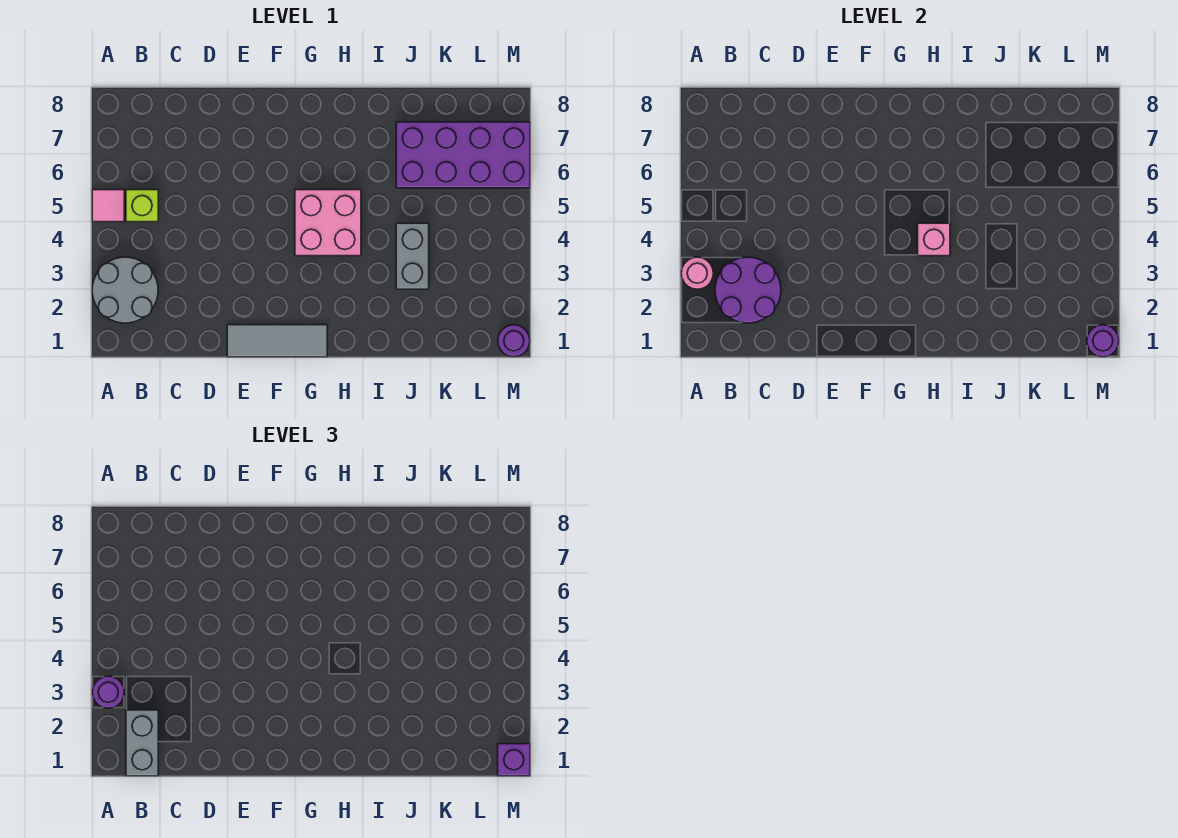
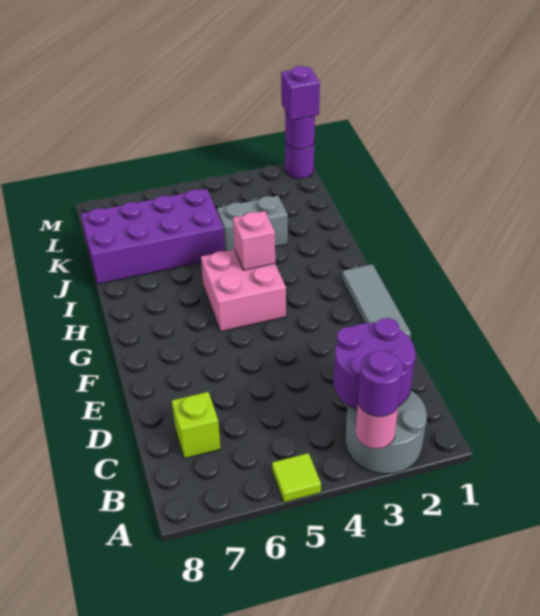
pink tile A5 level 1 -> lime tile A5 level 1
grey brick B1:B2 level 3 -> none
lime brick B5 level 1 -> lime brick C7 level 1
purple brick J6:M7 level 1 -> purple brick J5:K8 level 1

